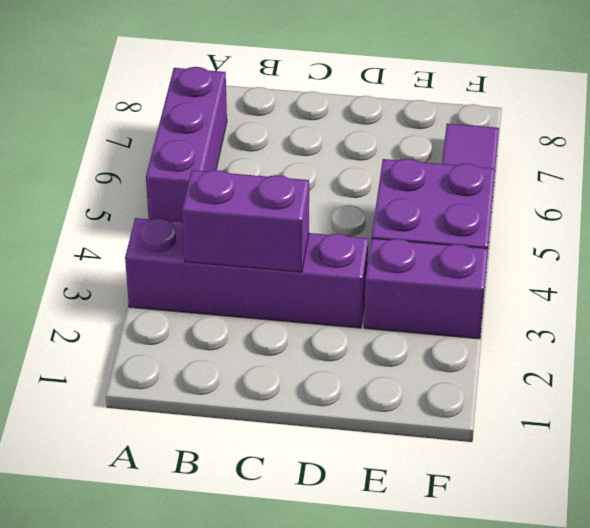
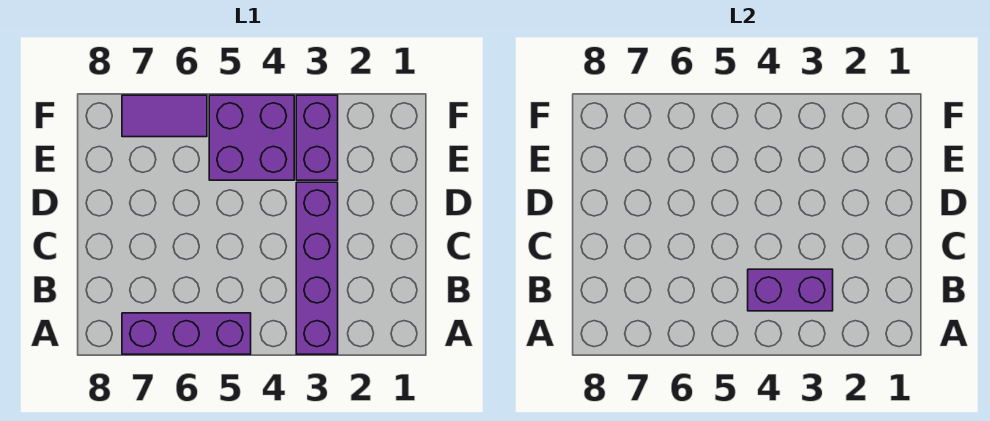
purple brick B3:C3 level 2 -> purple brick B3:B4 level 2

